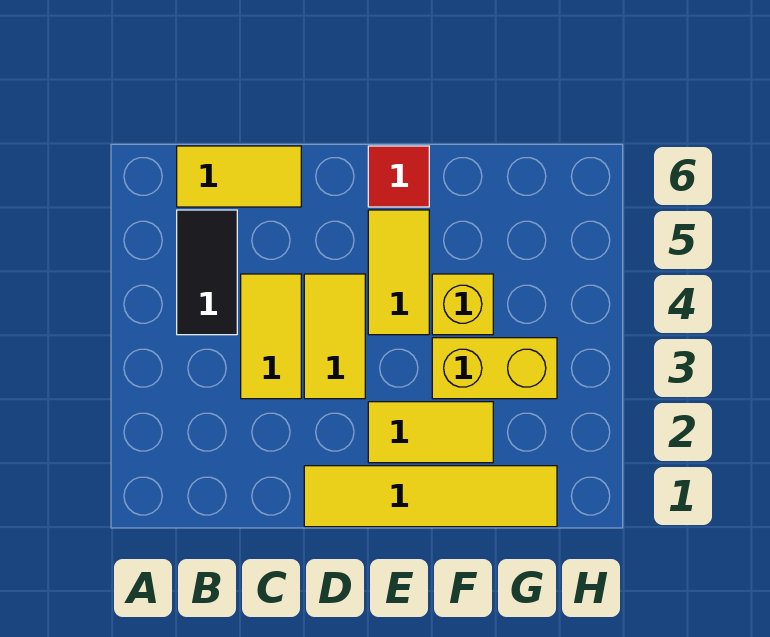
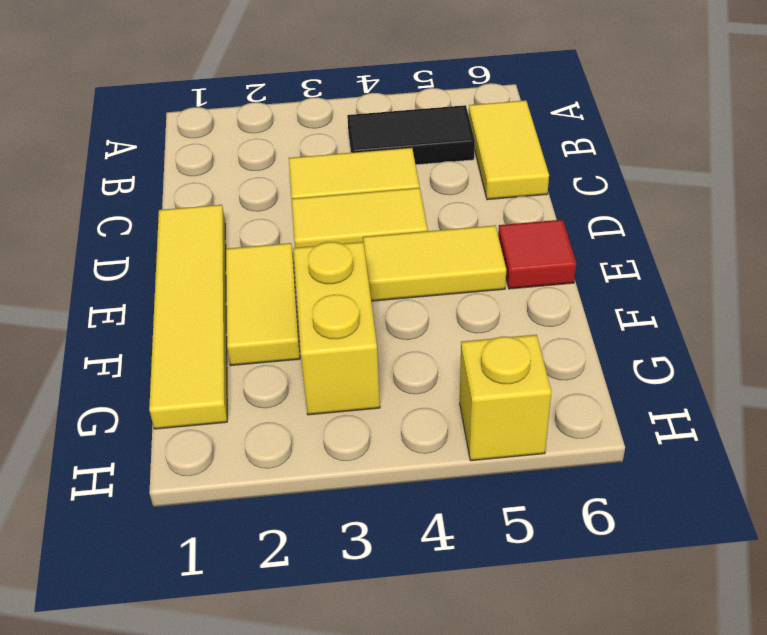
yellow brick F4 level 1 -> yellow brick H5 level 1

